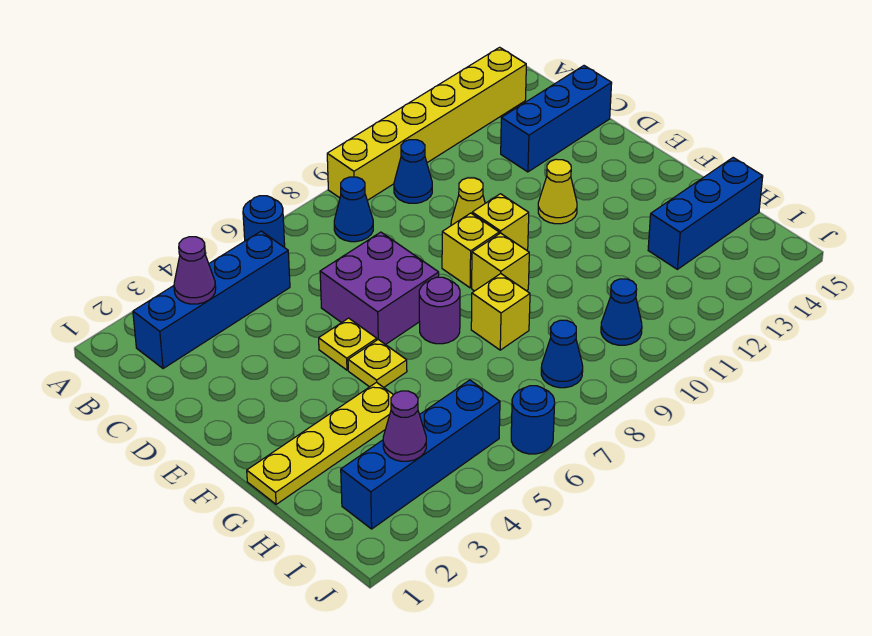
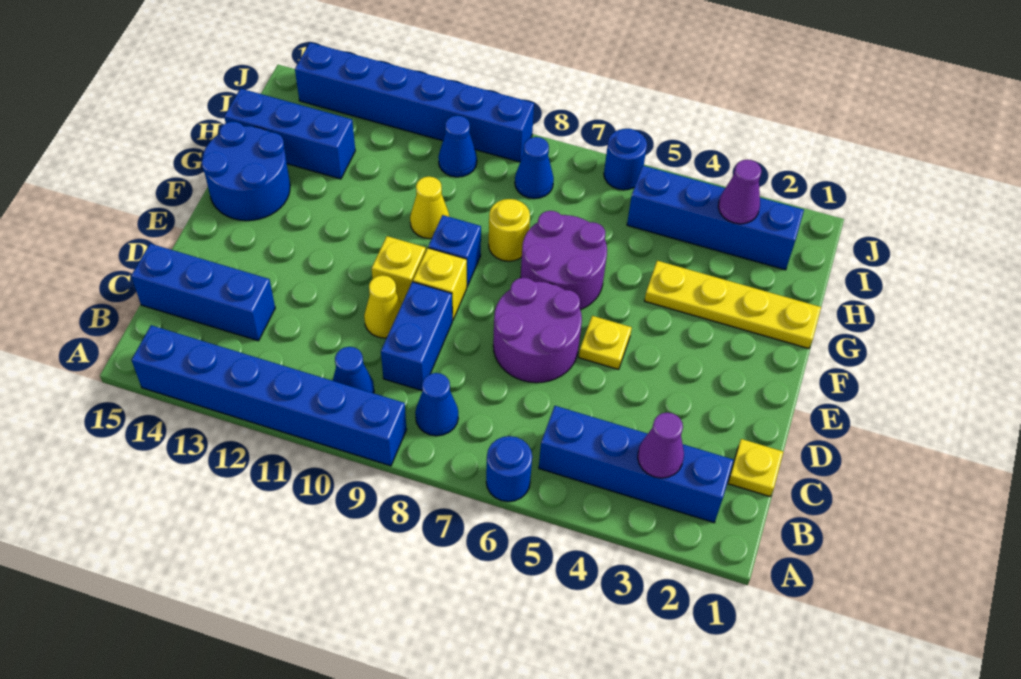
yellow brick A9:A14 level 1 -> blue brick A9:A14 level 1
none -> blue brick C9:D9 level 1
purple brick D6:E7 level 1 -> purple round brick D6:E7 level 1
yellow cone E12 level 1 -> yellow cone G10 level 1
yellow plate F5 level 1 -> yellow plate C1 level 1
purple round brick F7 level 1 -> purple round brick F6:G7 level 1
yellow brick F9 level 1 -> blue brick F9 level 1
none -> blue round brick F14:G15 level 1
yellow brick G8 level 1 -> yellow round brick G8 level 1
none -> blue brick J9:J14 level 1

